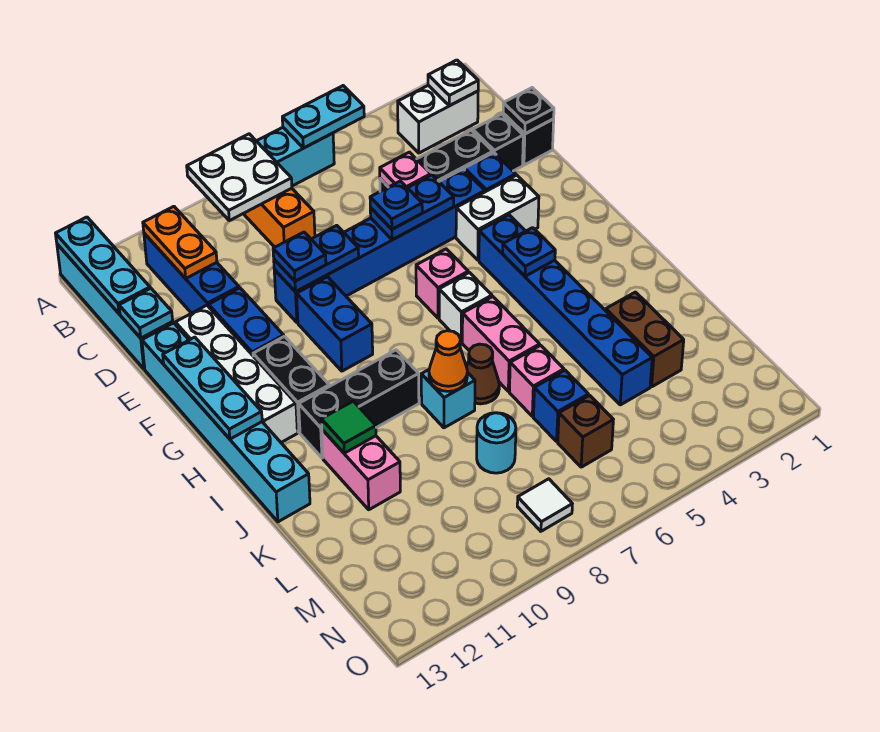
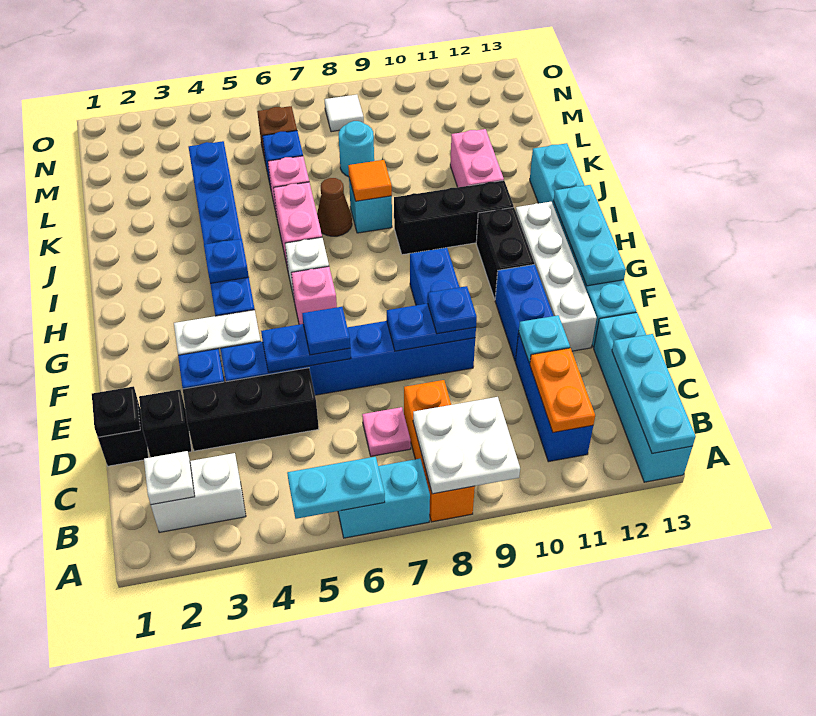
pink plate D5 level 2 -> pink plate C7 level 1
cyan plate D13 level 2 -> cyan plate D11 level 2
blue plate E6 level 3 -> blue tile E6 level 3
orange cone J8 level 2 -> orange tile J8 level 2
green tile J11 level 2 -> none
brown brick K3:L3 level 1 -> none

